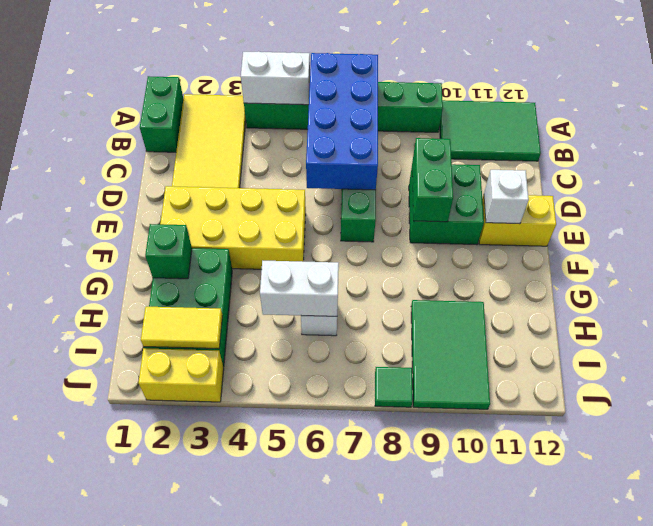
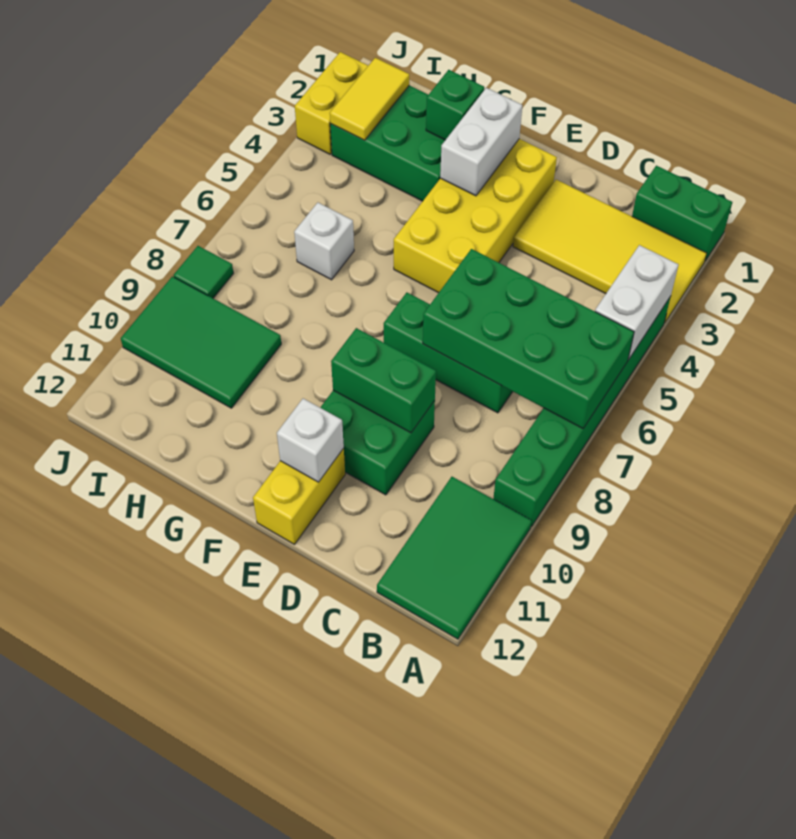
blue brick A6:D7 level 2 -> green brick A6:D7 level 2
white brick H5:H6 level 2 -> white brick F2:F3 level 2

